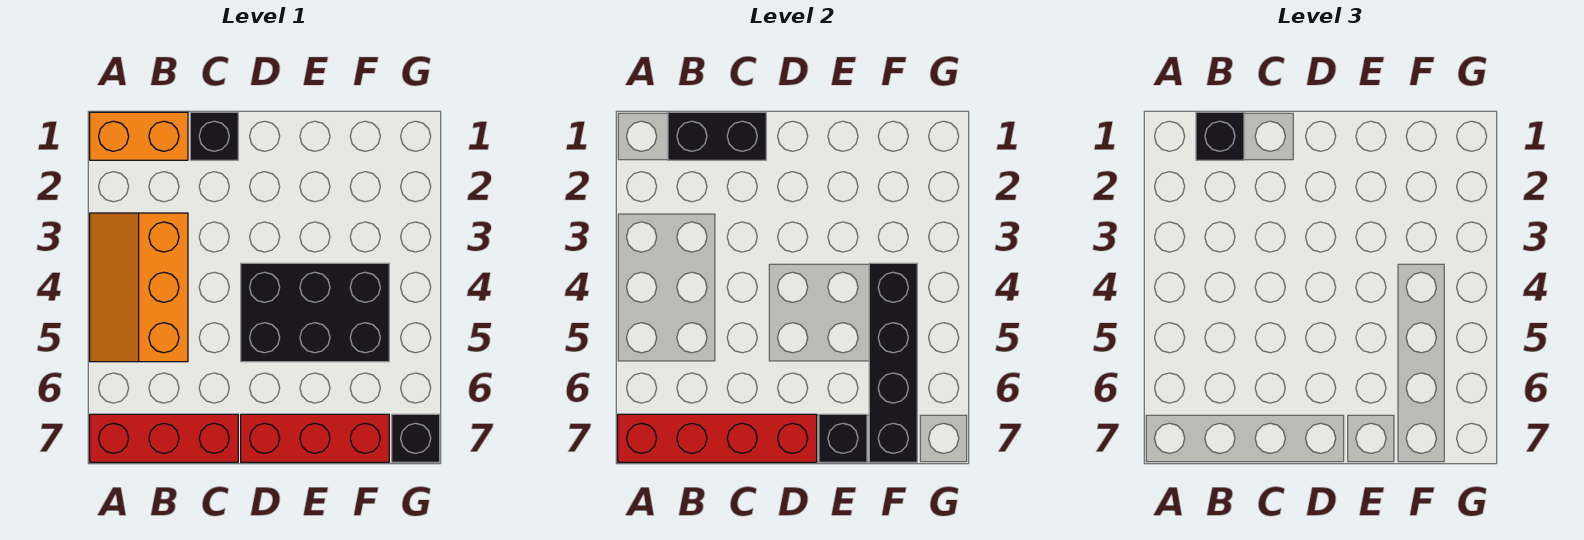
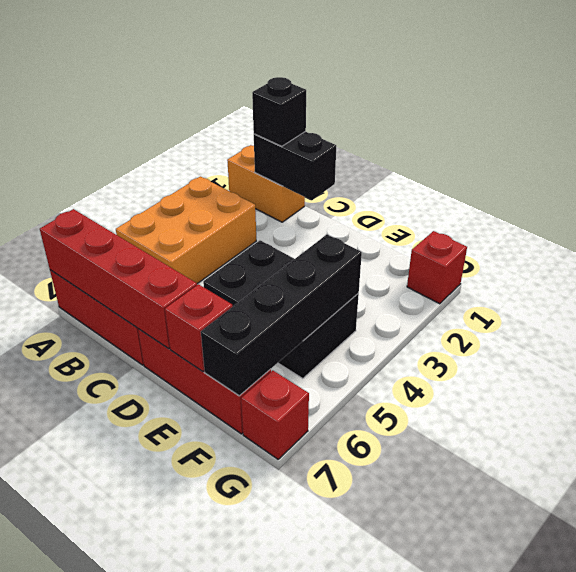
orange slope A3:B5 level 1 top B -> orange brick A3:B5 level 1
black brick C1 level 1 -> none
black brick E7 level 2 -> red brick E7 level 2
none -> red brick G1 level 1
black brick G7 level 1 -> red brick G7 level 1

